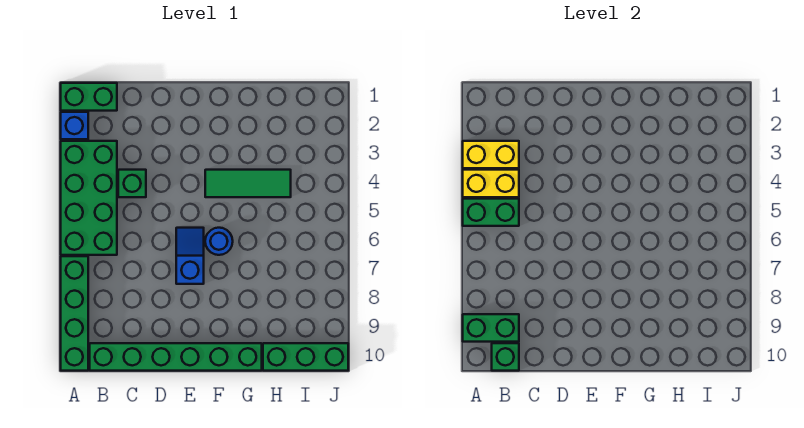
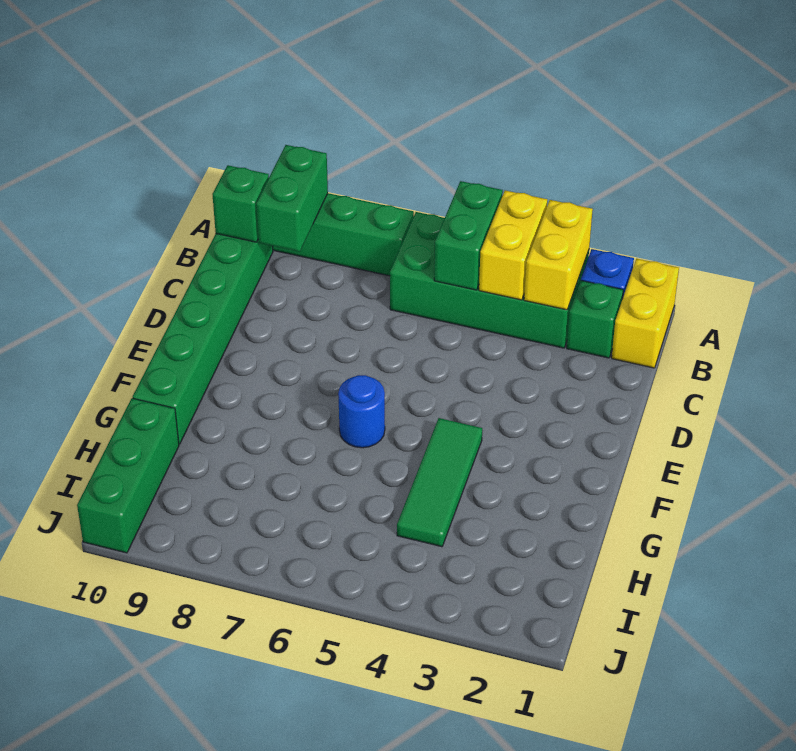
green brick A1:B1 level 1 -> yellow brick A1:B1 level 1
green brick C4 level 1 -> green brick B2 level 1
blue slope E6:E7 level 1 top 7 -> none

